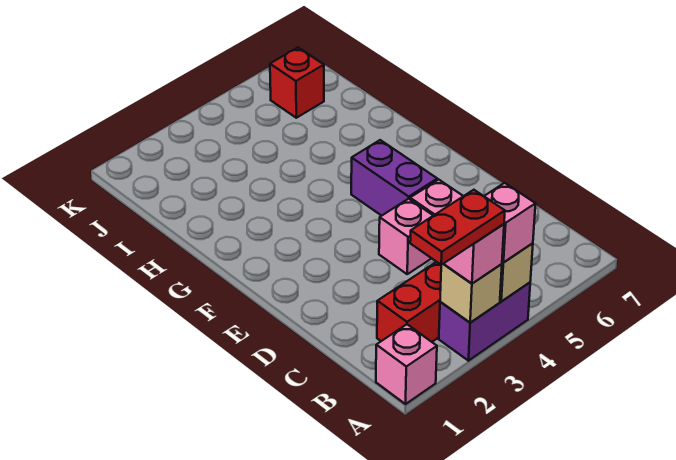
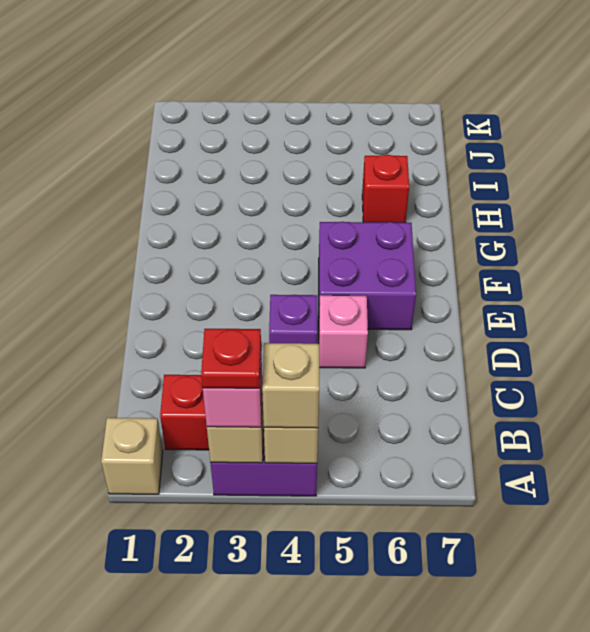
pink brick A1 level 1 -> tan brick A1 level 1
red plate A2:A3 level 4 -> red plate A3 level 4
pink brick A4 level 3 -> tan brick A4 level 3
pink brick D4 level 1 -> purple brick D4 level 1
purple brick E5:F5 level 1 -> purple brick E5:F6 level 1
red brick J6 level 1 -> red brick H6 level 1

